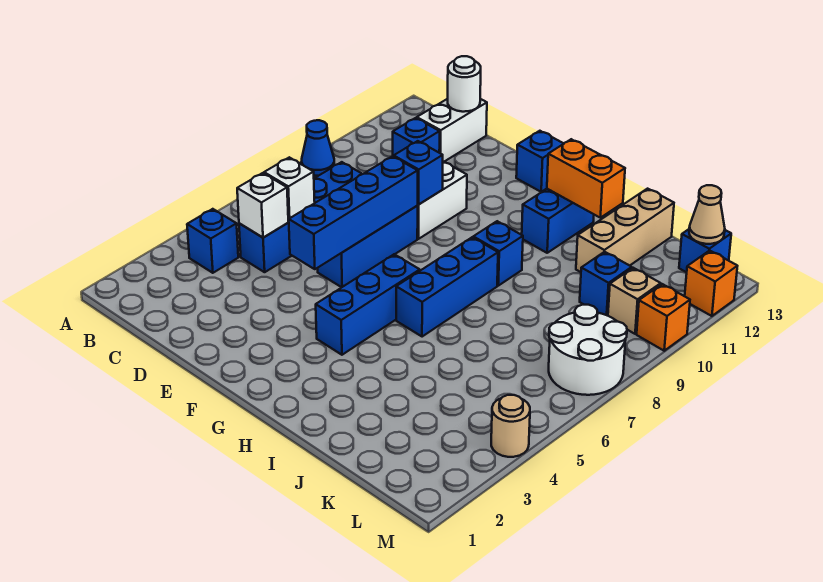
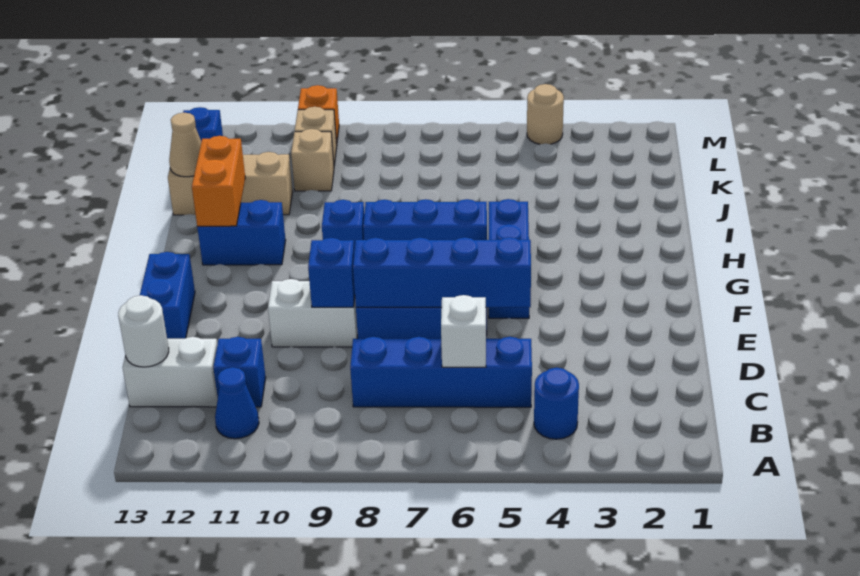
blue cone A9 level 1 -> blue cone B11 level 1
blue brick B4 level 1 -> blue round brick B4 level 1
white brick C5 level 2 -> none
blue brick F13 level 1 -> blue brick E13:F13 level 1
blue brick G4:G6 level 1 -> blue brick F5:H5 level 1
blue brick K10 level 1 -> tan brick K10 level 1
white round brick L7:M8 level 1 -> none
tan cone L13 level 2 -> tan cone J13 level 2
orange brick M12 level 1 -> none

